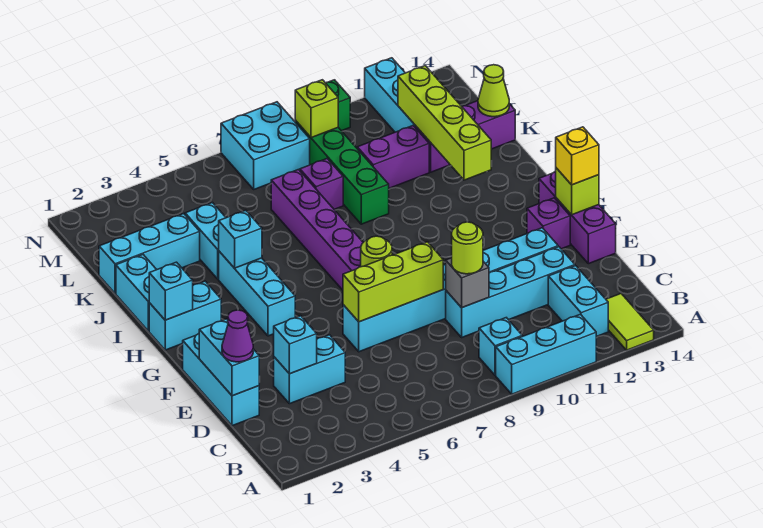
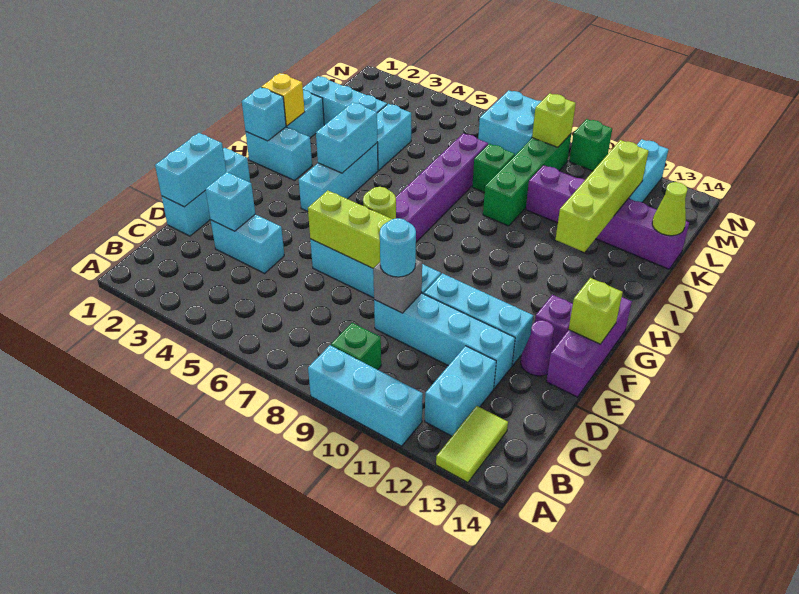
cyan brick B9 level 1 -> green brick B9 level 1
purple cone D1 level 3 -> purple cone E13 level 1
lime round brick D9 level 3 -> cyan round brick D9 level 3
yellow brick F14 level 3 -> yellow brick I1 level 2
cyan brick I4 level 2 -> cyan brick H4:I4 level 2
purple brick K8 level 1 -> green brick K8 level 1

